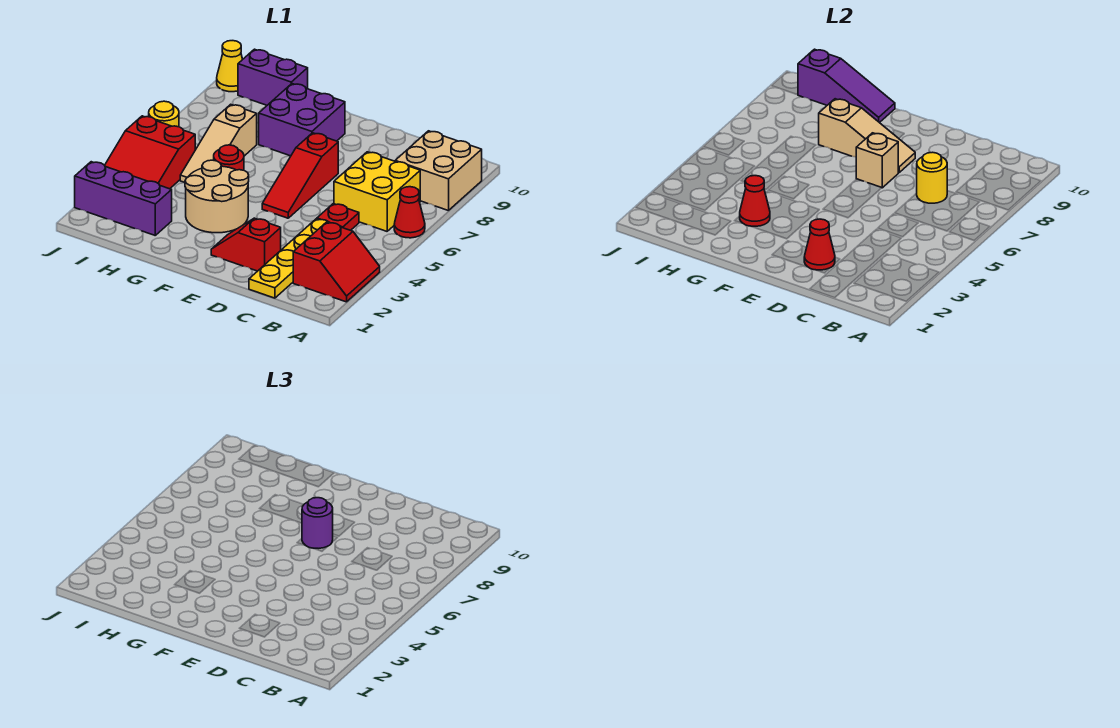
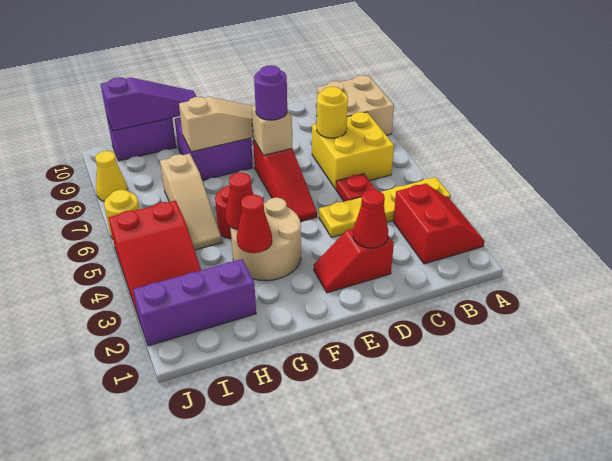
red cone A6 level 1 -> red cone G4 level 2
yellow plate C1:C4 level 1 -> yellow plate A4:D4 level 1
yellow cone J10 level 1 -> yellow cone J8 level 1

